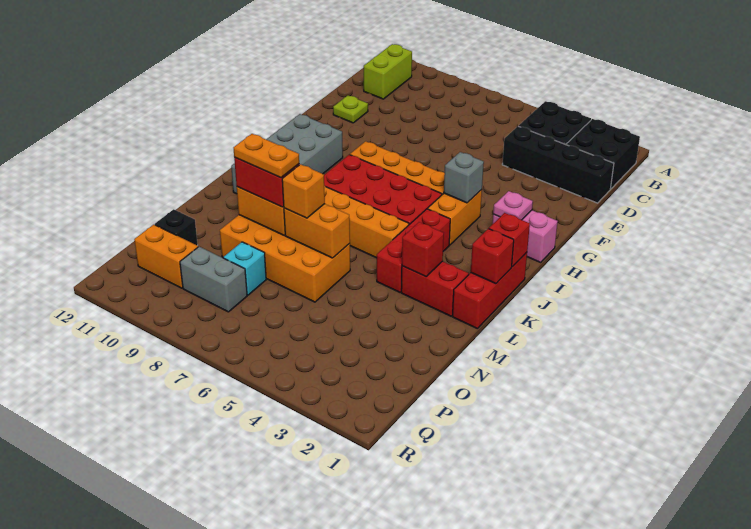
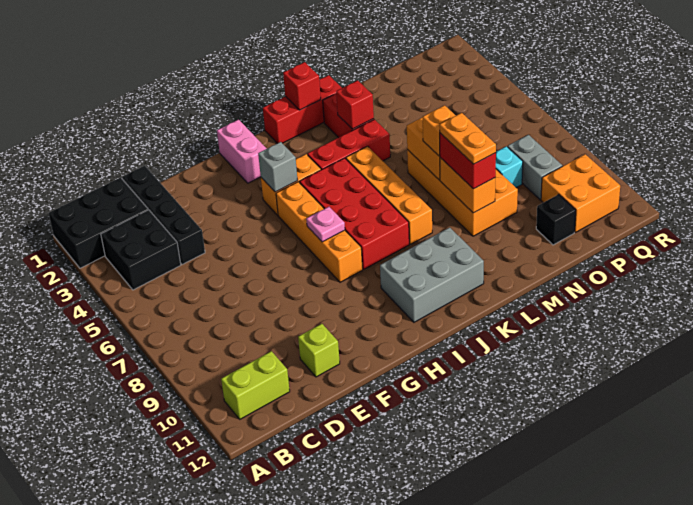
black brick B1:C2 level 1 -> black brick A1:C2 level 1
lime plate E11 level 1 -> lime brick E11 level 1
pink plate H2 level 2 -> pink plate H7 level 2
grey brick H10:K11 level 1 -> grey brick I10:K11 level 1
red brick J1 level 2 -> none
orange brick P10:P11 level 1 -> orange brick P10:Q11 level 1

